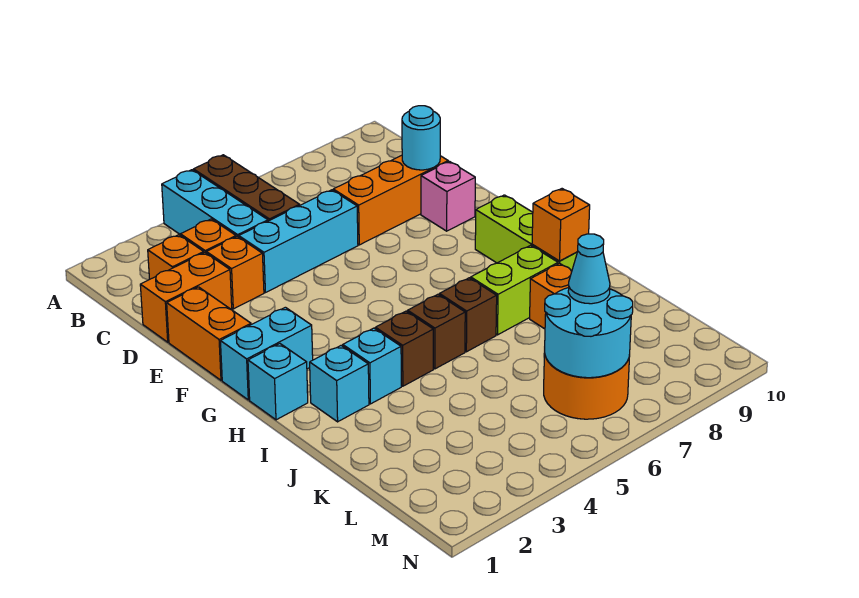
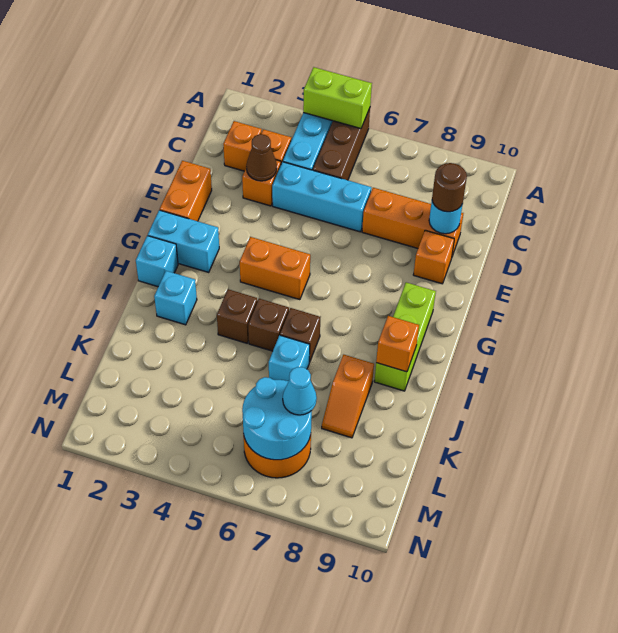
orange brick D1:D2 level 1 -> orange brick G4:G5 level 1
none -> brown cone D3 level 2
none -> brown round brick D9 level 3
pink brick E9 level 1 -> orange brick E9 level 1
cyan brick I3 level 1 -> cyan brick J6 level 1
lime brick I7:I8 level 1 -> lime brick A4:A5 level 2

